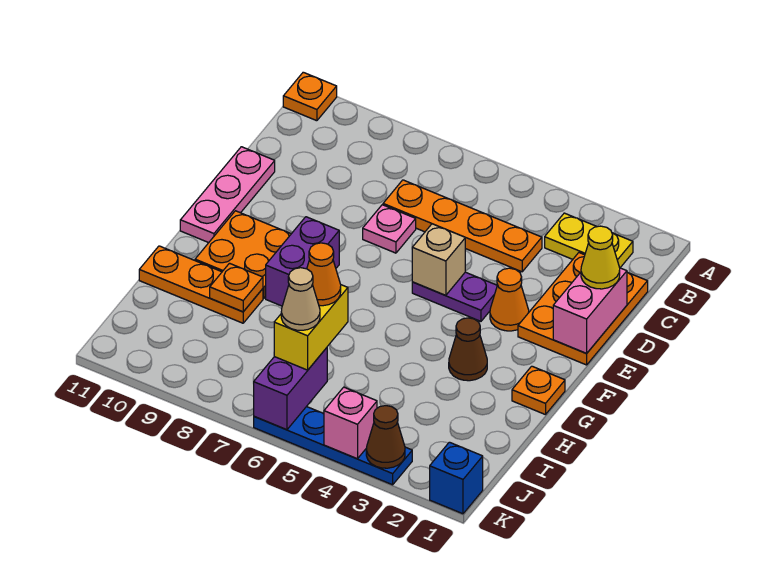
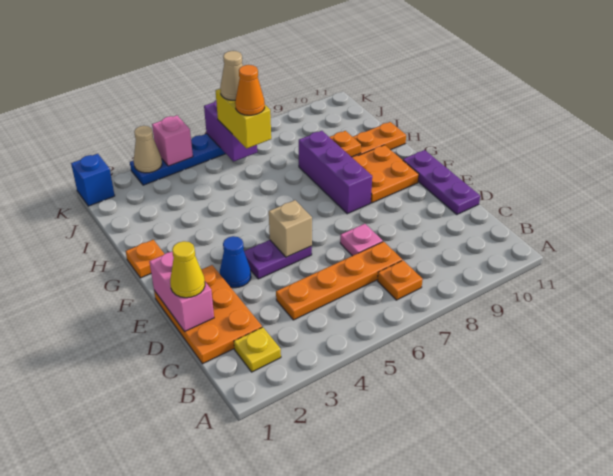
orange plate A11 level 1 -> orange plate B7 level 1
yellow plate B2:B3 level 1 -> yellow plate B2 level 1
pink plate D11:F11 level 1 -> purple plate D11:F11 level 1
orange cone E3 level 1 -> blue cone E3 level 1
purple brick F8:G8 level 1 -> purple brick F8:H8 level 1
brown cone G3 level 1 -> none
brown cone K3 level 2 -> tan cone K3 level 2

